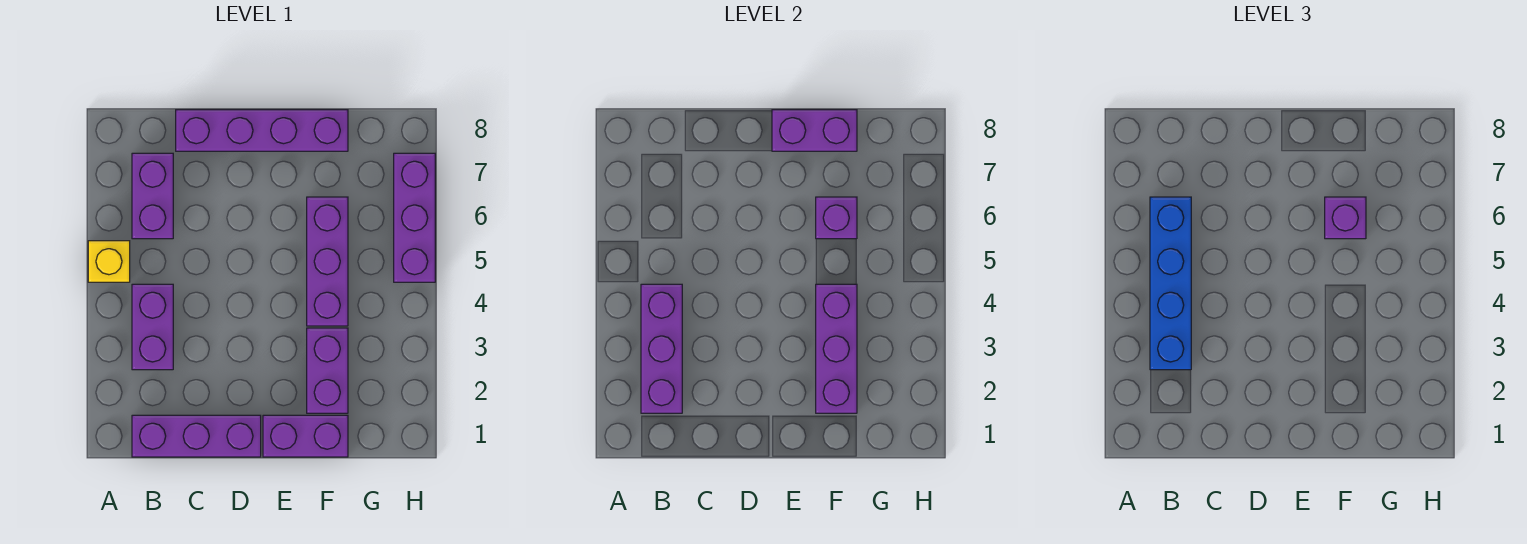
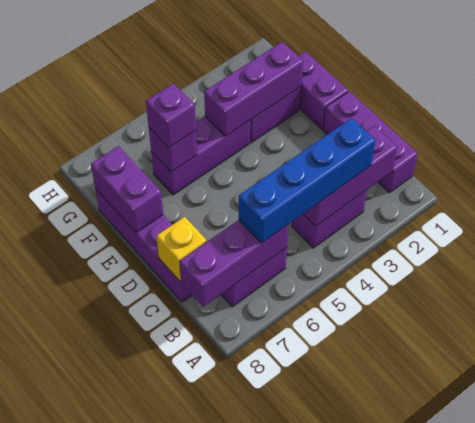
yellow brick A5 level 1 -> yellow brick C8 level 2
purple brick H5:H7 level 1 -> purple brick B6:B8 level 2

